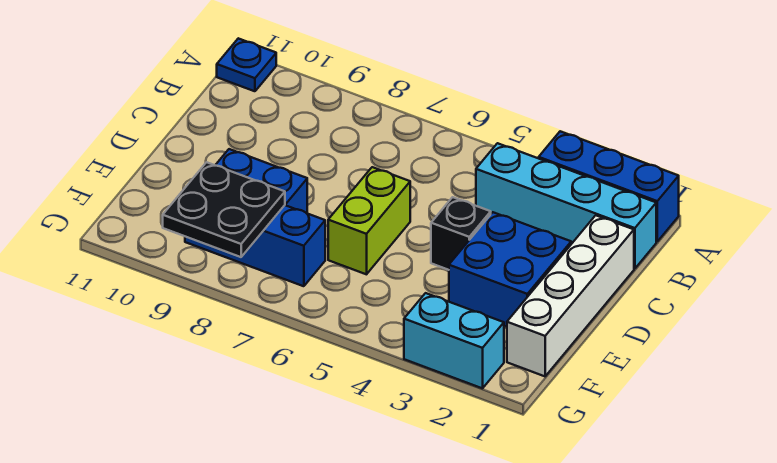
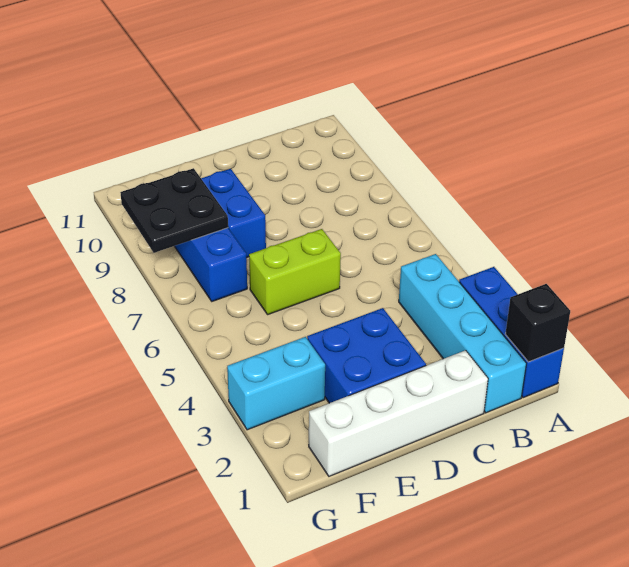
blue plate A11 level 1 -> none
black brick D4 level 1 -> black brick A1 level 2
cyan brick G2:G3 level 1 -> cyan brick F3:G3 level 1

